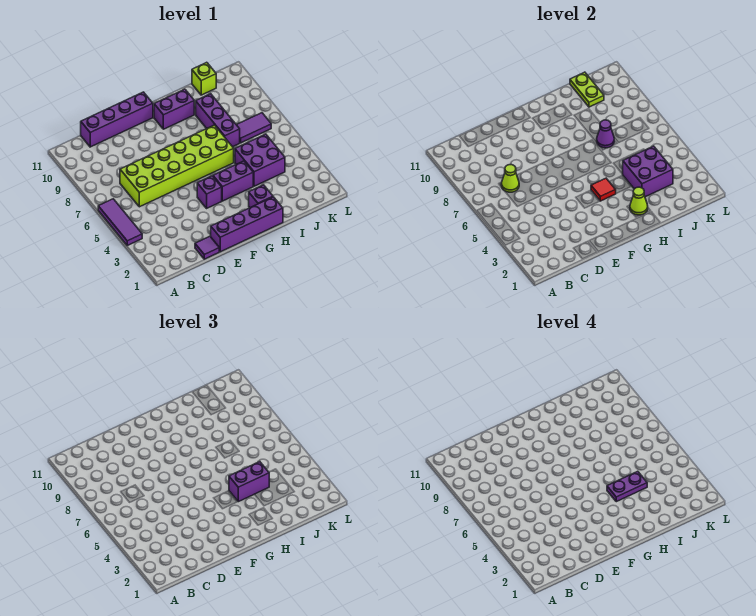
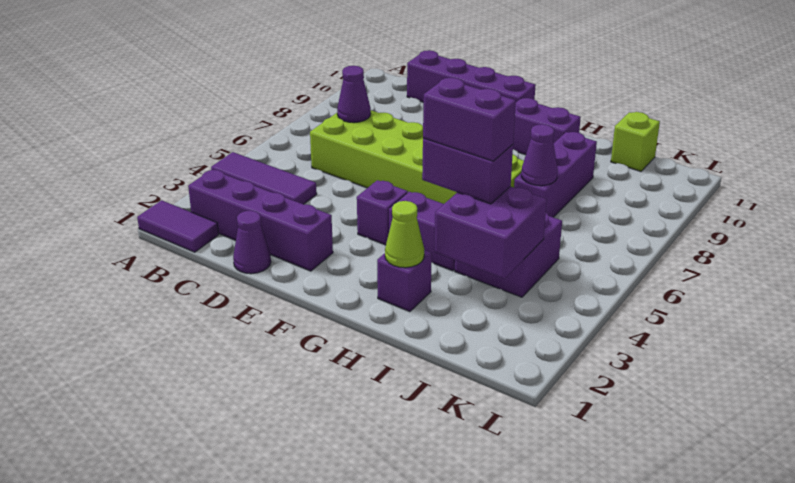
purple tile A4:A6 level 1 -> purple tile A4:C4 level 1
lime cone C7 level 2 -> purple cone C7 level 2
purple tile D1 level 1 -> purple cone D1 level 1
purple brick E1:H1 level 1 -> purple brick B2:E2 level 1
red tile G4 level 2 -> none
purple plate H4:I4 level 4 -> purple brick H4:I4 level 4
purple tile J7:K7 level 1 -> purple tile A1:B1 level 1
lime plate J10:J11 level 2 -> none

